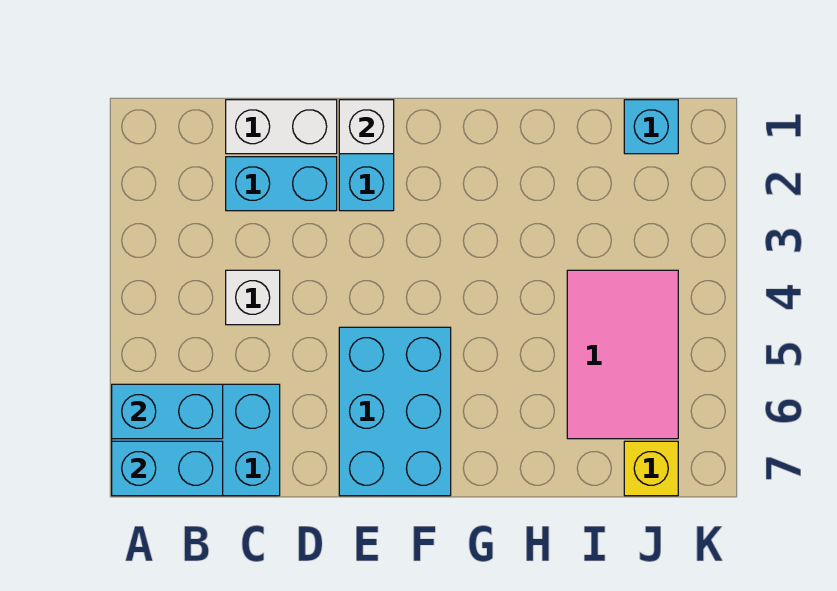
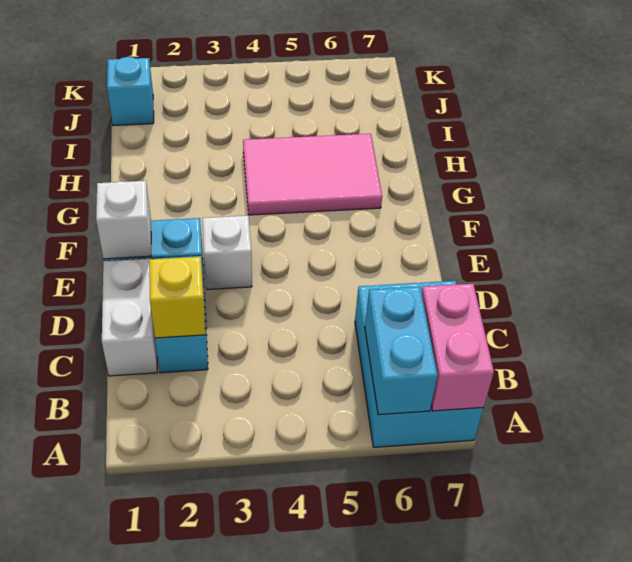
cyan brick A7:B7 level 2 -> pink brick A7:B7 level 2
white brick C4 level 1 -> white brick E3 level 1
cyan brick E5:F7 level 1 -> none
pink tile I4:J6 level 1 -> pink tile G4:H6 level 1
yellow brick J7 level 1 -> yellow brick C2 level 2

